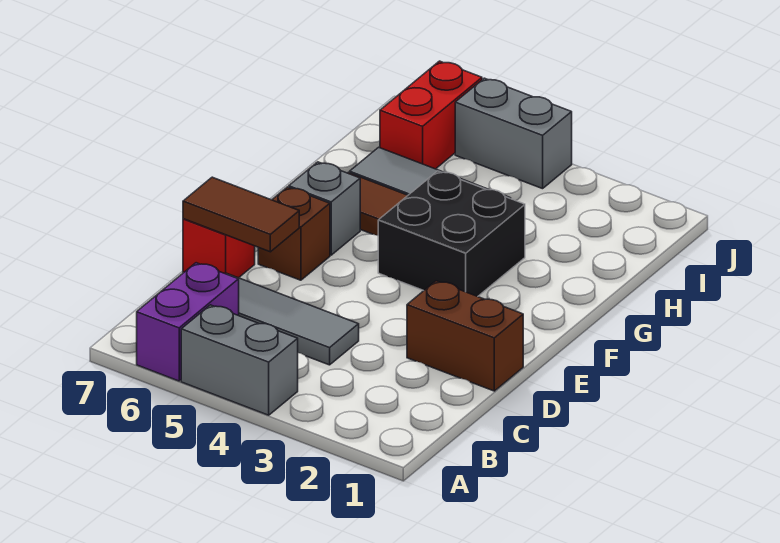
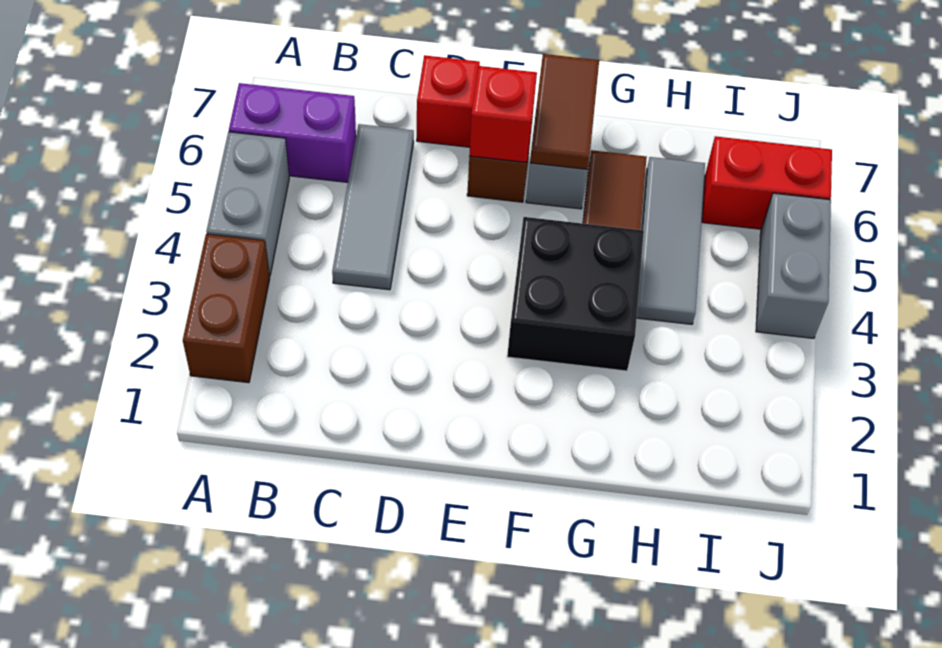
brown brick D1:D2 level 1 -> brown brick A2:A3 level 1
brown tile D6:D7 level 2 -> brown tile F6:F7 level 2
none -> red brick E6 level 2

